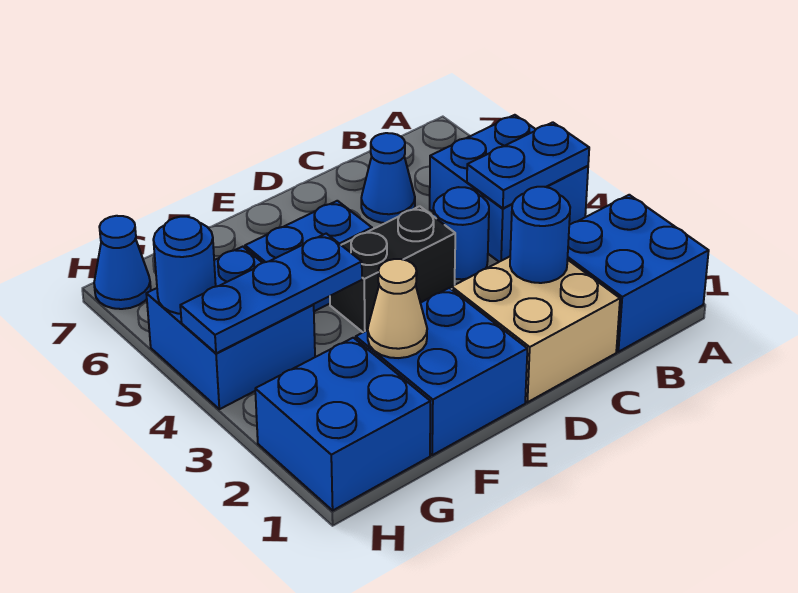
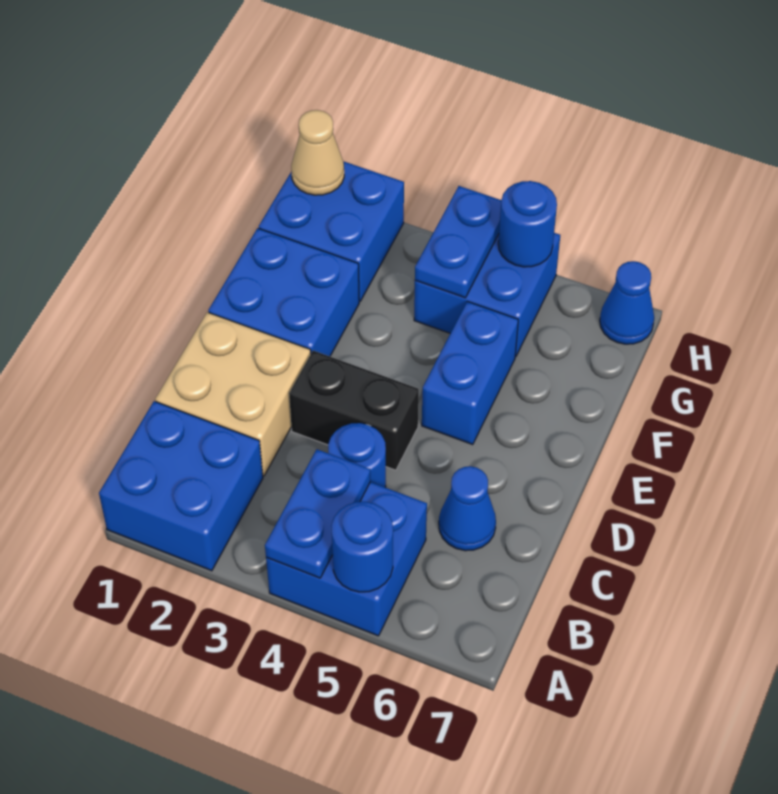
blue round brick C2 level 2 -> blue round brick A5 level 2
black brick D4:E4 level 1 -> black brick D3:D4 level 1
tan cone F2 level 2 -> tan cone H1 level 2
blue plate F4:H4 level 2 -> blue plate G4:H4 level 2

